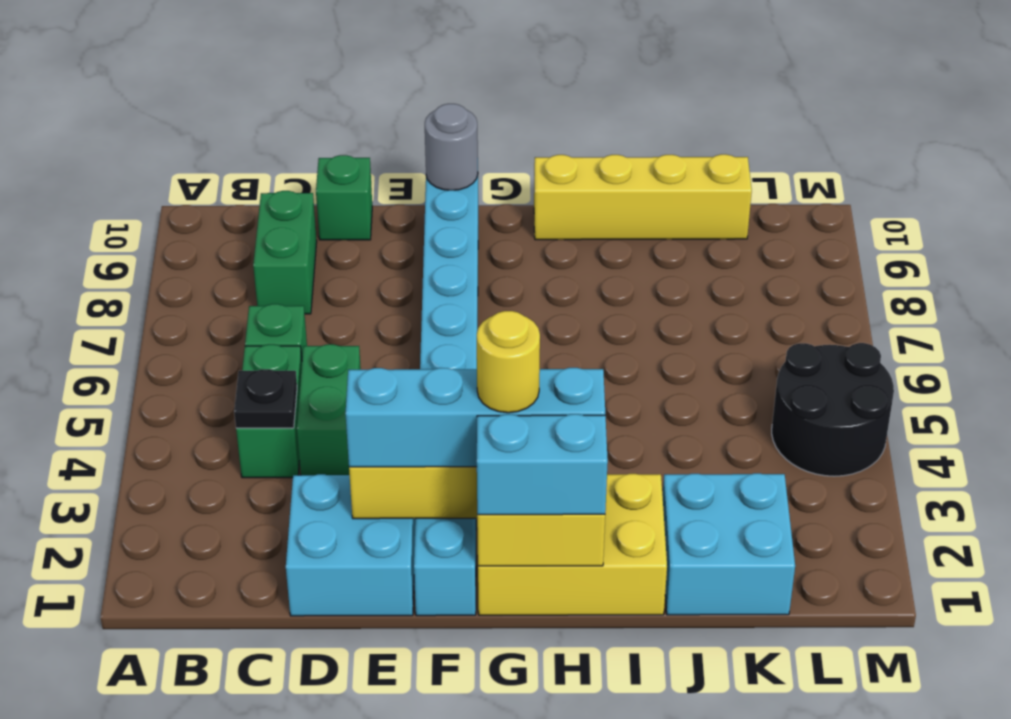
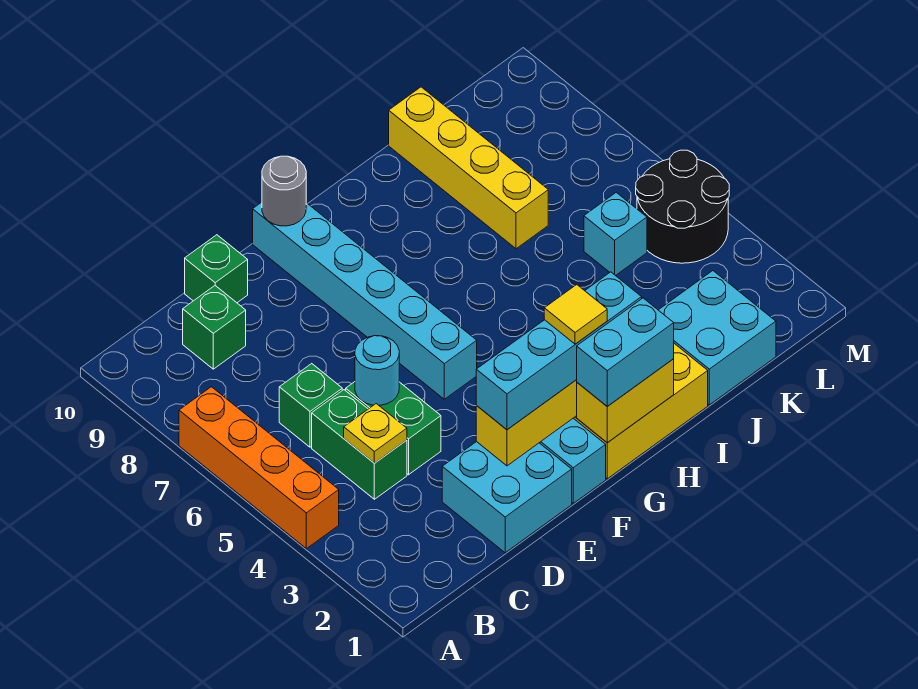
none -> orange brick A4:A7 level 1
black plate C4 level 2 -> yellow plate C4 level 2
green brick C8:C9 level 1 -> green brick C9 level 1
none -> cyan round brick D5 level 2
yellow round brick G2 level 4 -> yellow tile G2 level 4
yellow brick H10:K10 level 1 -> yellow brick J7:J10 level 1
none -> cyan brick K5 level 1

